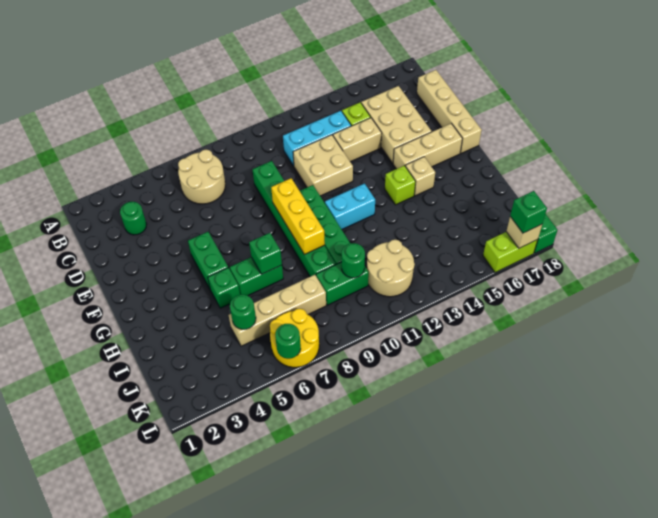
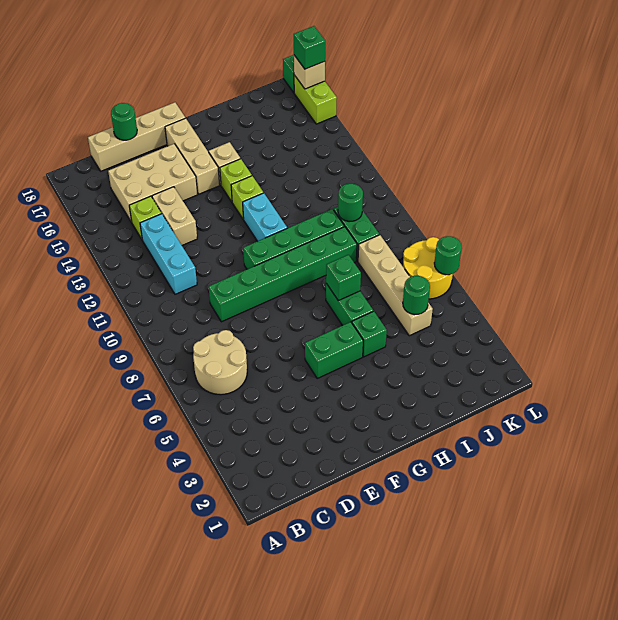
green round brick C3 level 1 -> green round brick D18 level 2
tan brick D11:E12 level 1 -> none
yellow brick F9:H9 level 2 -> none
none -> lime brick G13 level 1
tan round brick J11:K12 level 1 -> none

